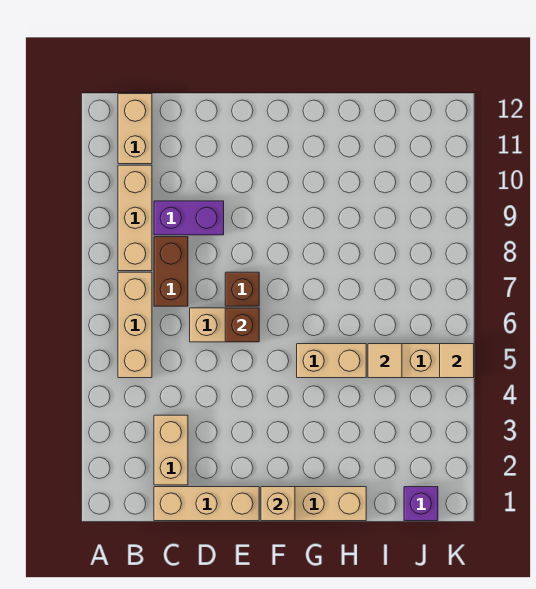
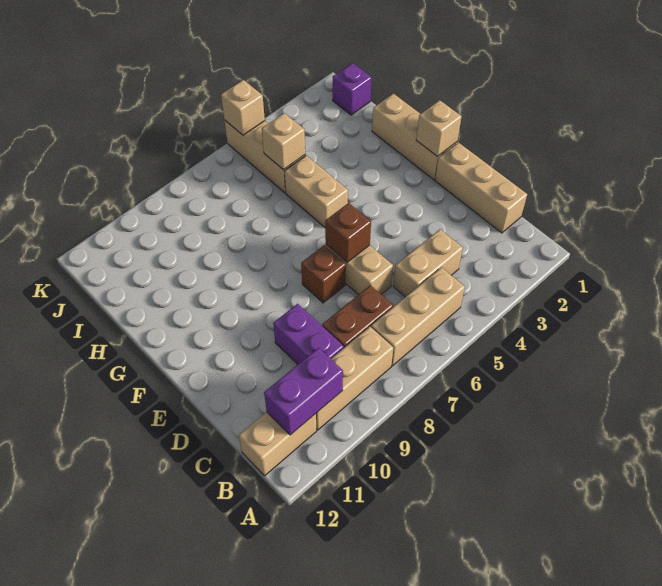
none -> purple brick B10:B11 level 2
tan brick C2:C3 level 1 -> tan brick C4:C5 level 1
tan tile I5 level 2 -> tan brick I5 level 2
tan tile K5 level 2 -> tan brick K5 level 2

